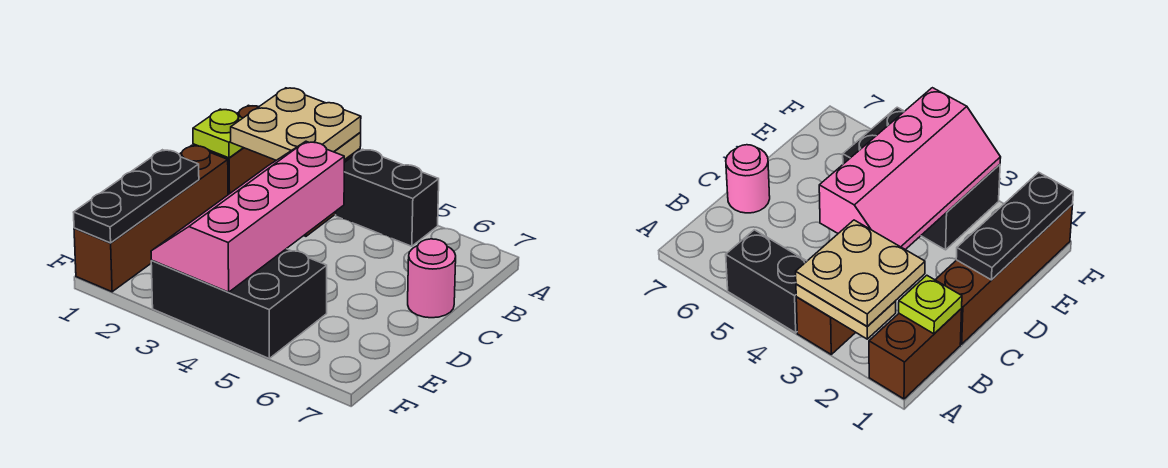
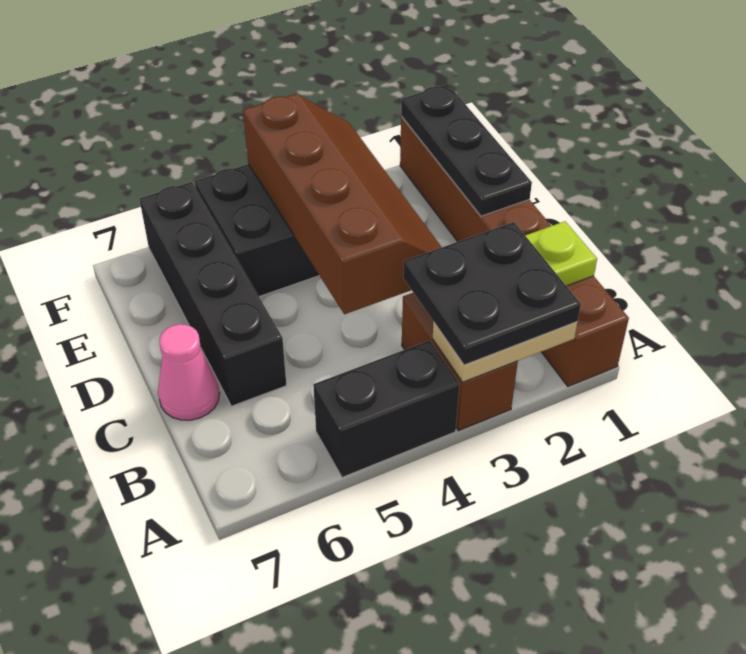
tan plate A2:B3 level 3 -> black plate A2:B3 level 3
pink slope C3:F4 level 2 top 4 -> brown slope C3:F4 level 2 top 4
none -> black brick C6:F6 level 1
pink round brick C7 level 1 -> pink cone C7 level 1

